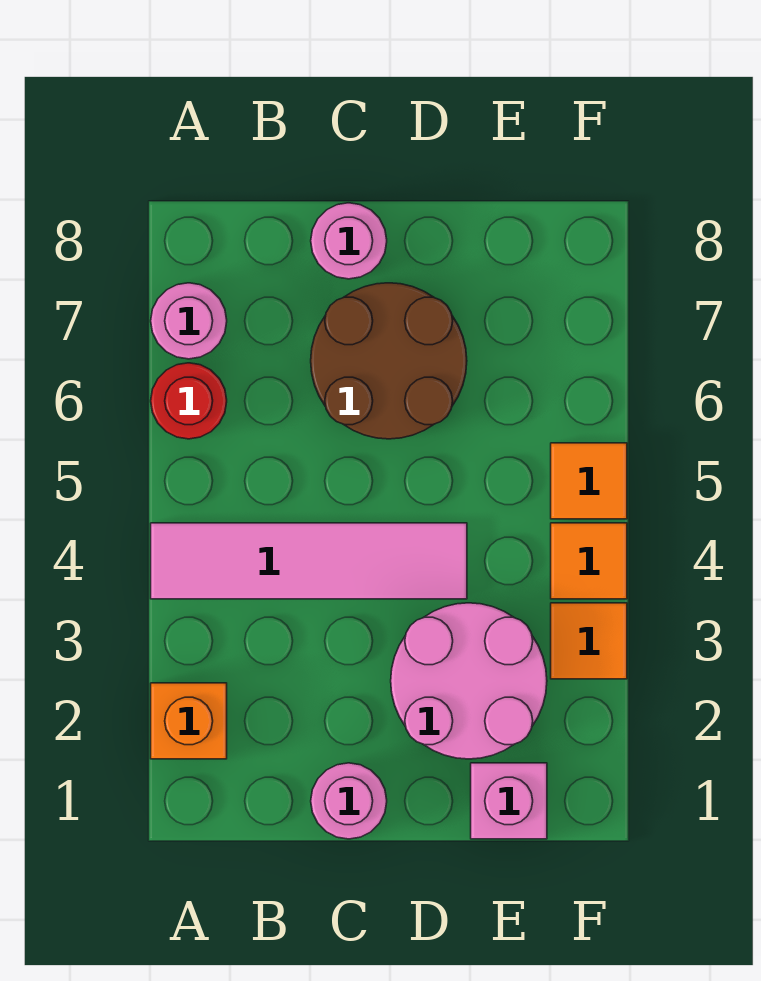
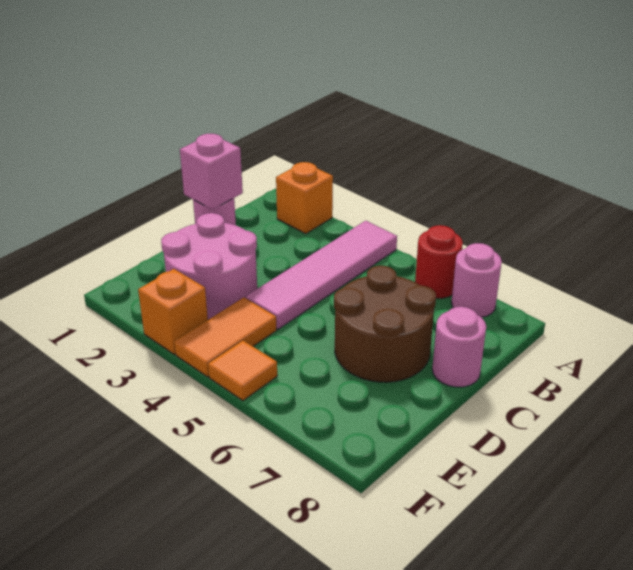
pink brick E1 level 1 -> pink brick C1 level 2
orange tile F3 level 1 -> orange brick F3 level 1
orange tile F4 level 1 -> orange tile E4:F4 level 1

